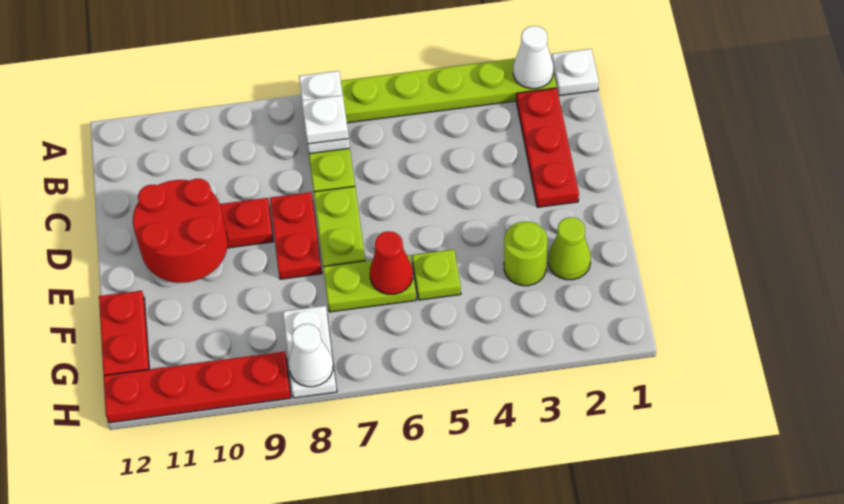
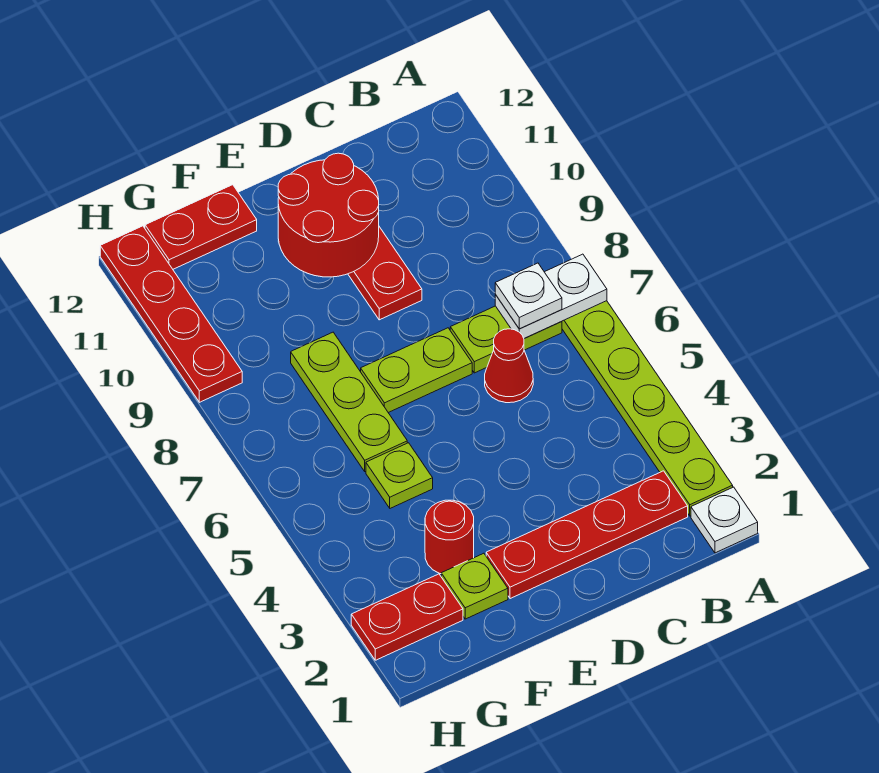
white cone A2 level 2 -> none
red plate B2:D2 level 1 -> red plate B2:E2 level 1
red plate D8:E8 level 1 -> red plate G2:H2 level 1
lime cone F2 level 1 -> lime plate F2 level 1
lime round brick F3 level 1 -> red round brick F3 level 1
lime plate F6:F7 level 1 -> lime plate F6:F8 level 1
red cone F6 level 2 -> red cone C6 level 1
white plate G8:H8 level 1 -> none
white cone H8 level 2 -> none

